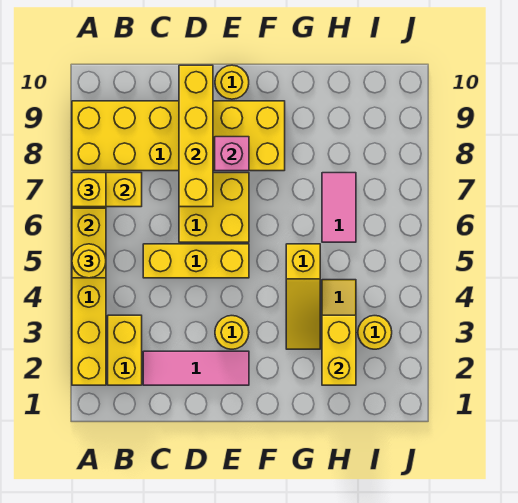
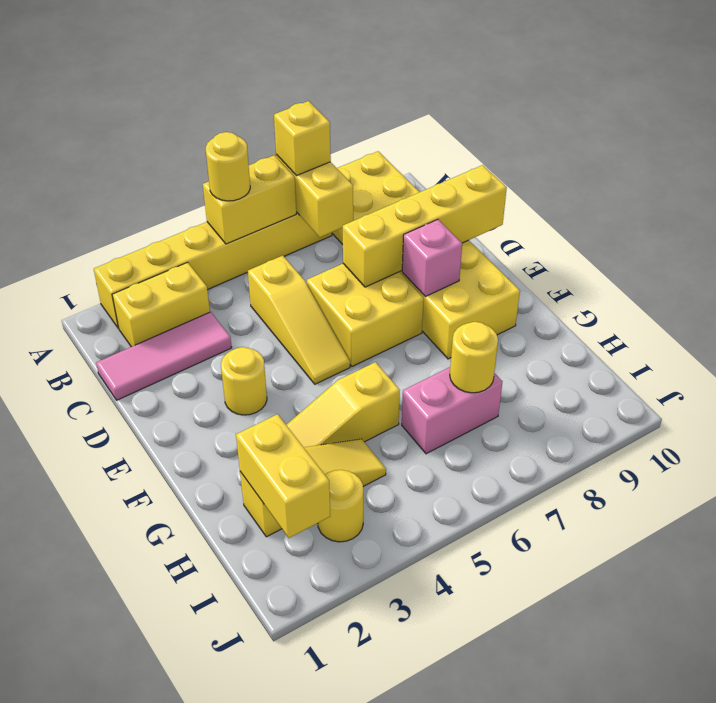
pink tile C2:E2 level 1 -> pink tile C1:C3 level 1
yellow brick C5:E5 level 1 -> yellow slope C5:E5 level 1 top C
yellow round brick E10 level 1 -> yellow round brick H7 level 2
yellow brick H2:H3 level 2 -> yellow brick H2:I2 level 2
pink tile H6:H7 level 1 -> pink brick H6:H7 level 1

